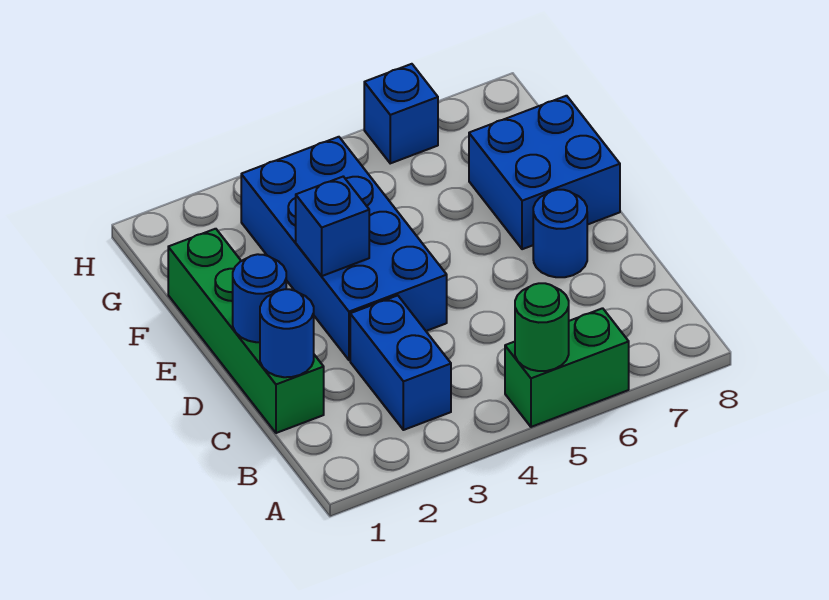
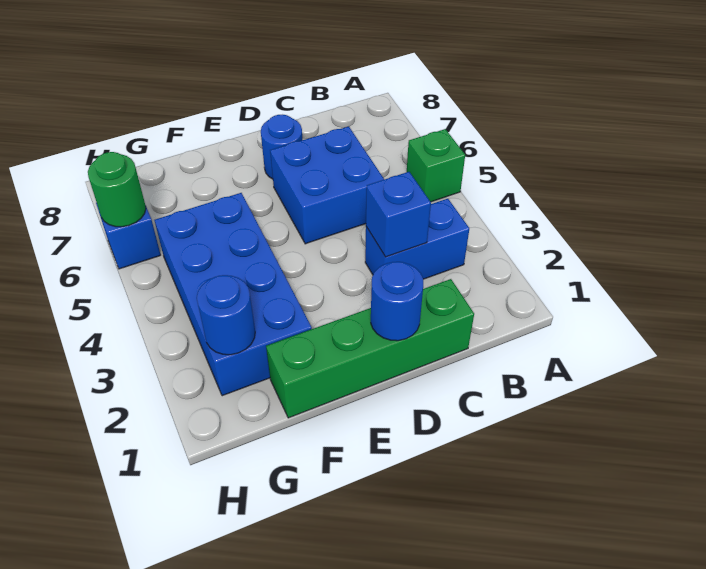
green brick A5:A6 level 1 -> green brick A5 level 1
green round brick A5 level 2 -> green round brick H6 level 2
blue round brick C1 level 2 -> blue round brick G2 level 2
blue brick D3:G4 level 1 -> blue brick F2:G5 level 1
blue brick E3 level 2 -> blue brick C3 level 2
blue brick E7:F8 level 1 -> blue brick C5:D6 level 1

